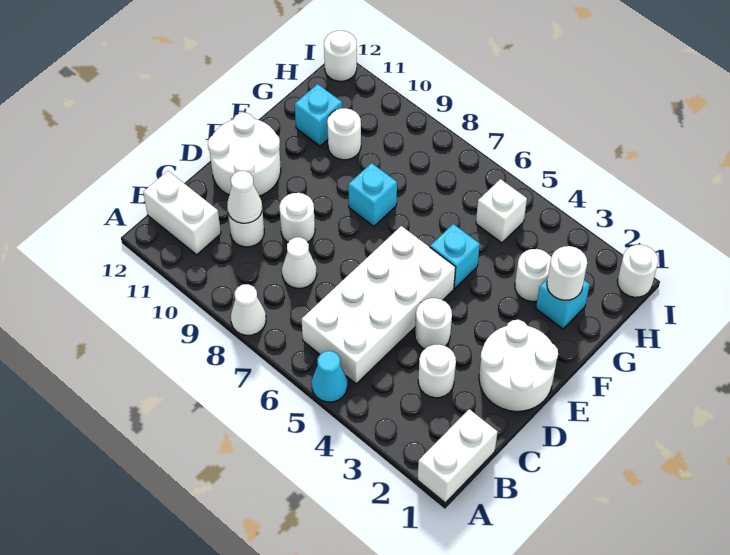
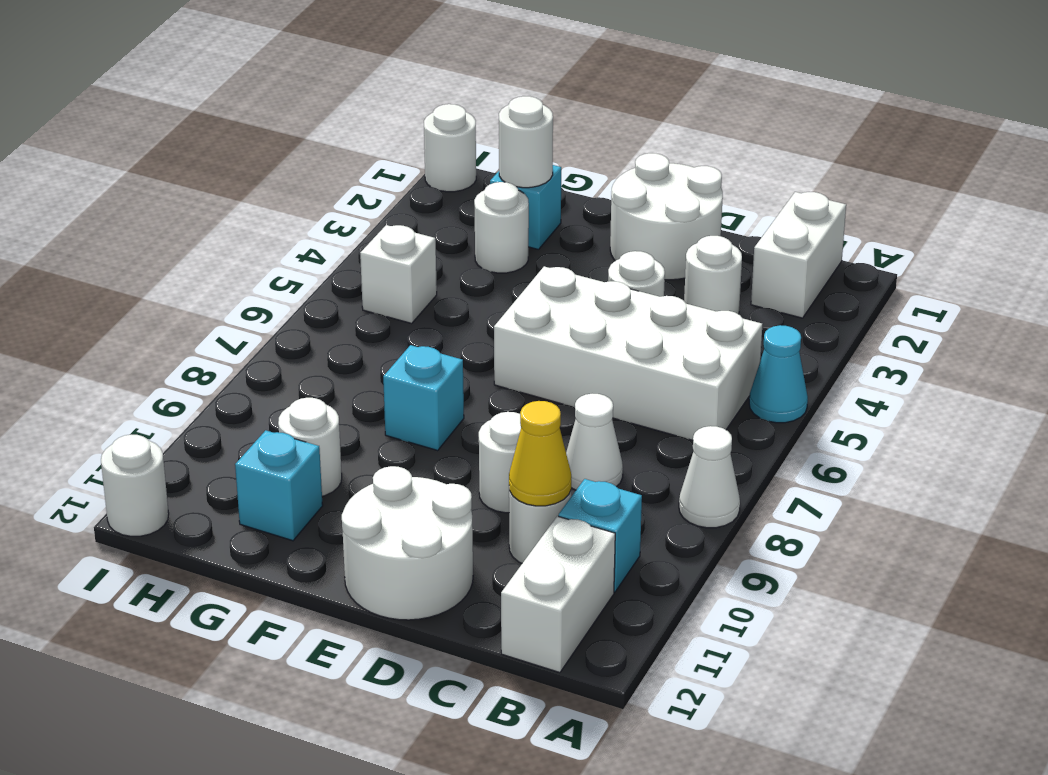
white brick A1:B1 level 1 -> white brick B1:B2 level 1
white cone C10 level 2 -> yellow cone C10 level 2
cyan brick F5 level 1 -> cyan brick B10 level 1

